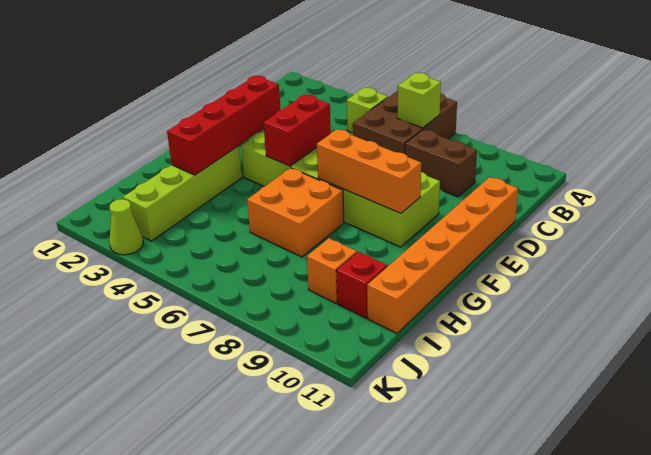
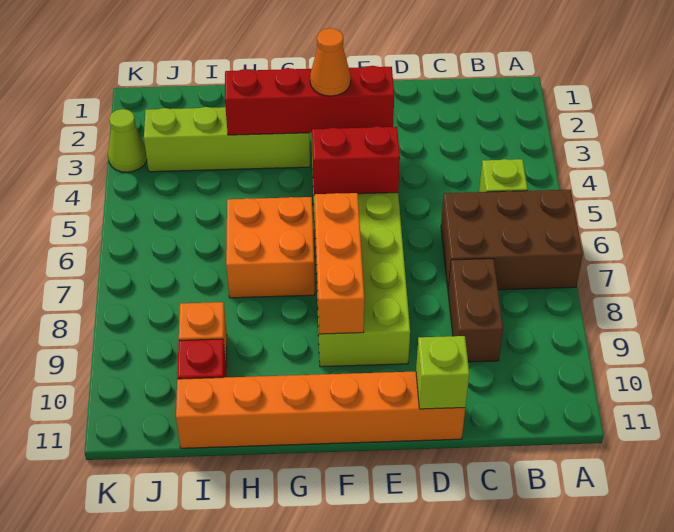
lime brick B7 level 2 -> lime brick D11 level 2
none -> orange cone F3 level 3

